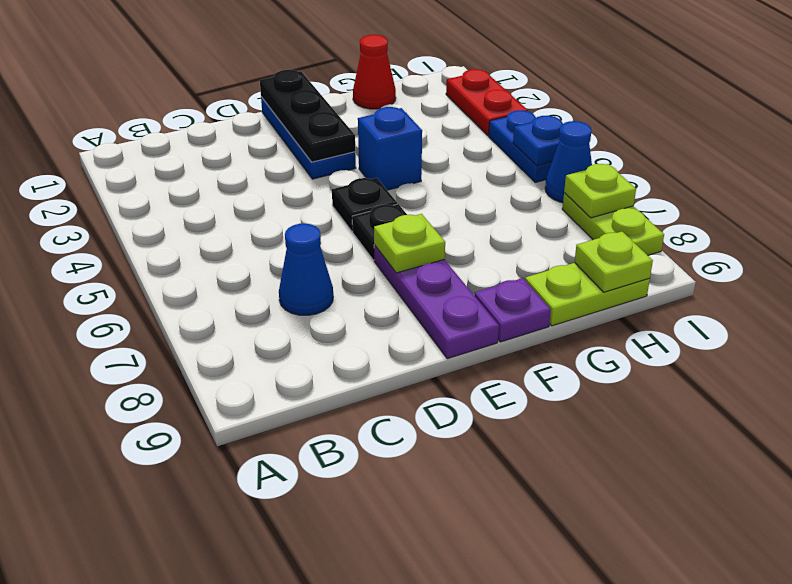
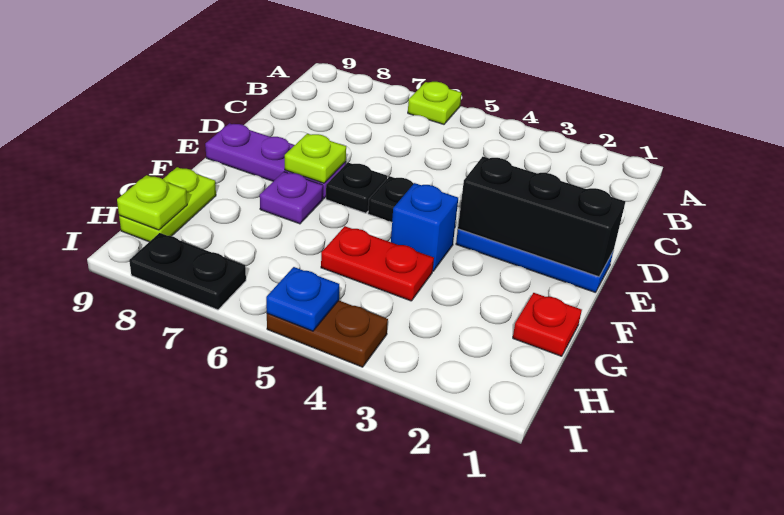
blue cone C7 level 1 -> none
black plate E1:E3 level 2 -> black brick E1:E3 level 2
purple plate F9 level 1 -> purple plate F7 level 1
red cone G1 level 1 -> red plate G1 level 1
red plate I2:I3 level 1 -> red plate G4:G5 level 1
blue plate I4:I5 level 1 -> brown plate I4:I5 level 1
blue cone I6 level 1 -> none
lime plate I7:I8 level 1 -> black plate I7:I8 level 1
lime plate I7 level 2 -> lime plate A6 level 1

